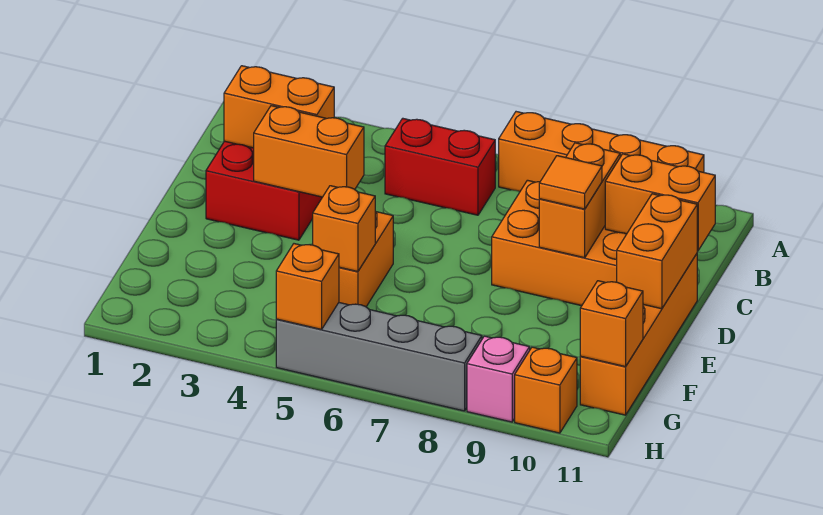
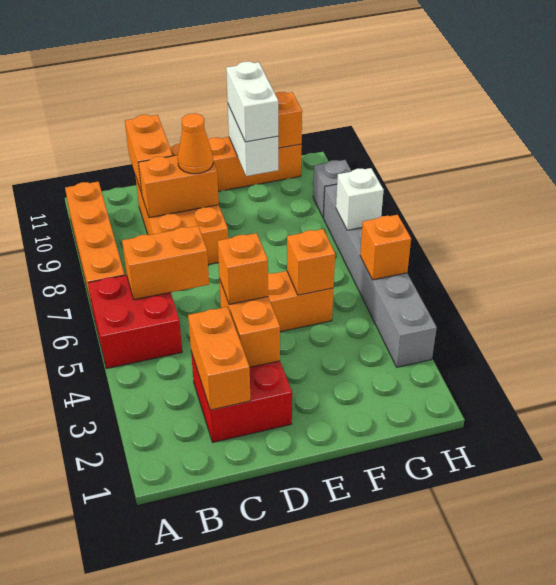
red brick B5:B6 level 1 -> red brick A5:B6 level 1
orange tile D9 level 3 -> orange cone D9 level 3
orange brick D11:E11 level 2 -> orange brick B6:C6 level 2
none -> white brick F10:F11 level 2
none -> white brick F10:F11 level 3
grey brick H5:H8 level 1 -> grey brick H3:H8 level 1
none -> white brick H7 level 2
pink brick H9 level 1 -> grey brick H9 level 1
orange brick H10 level 1 -> orange brick D4 level 3

